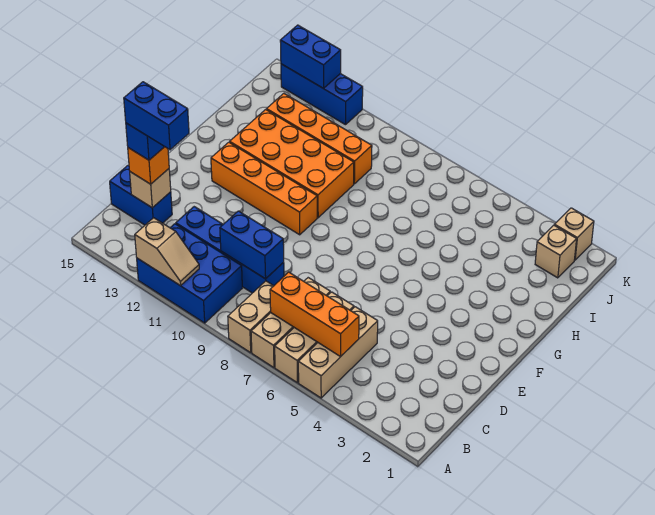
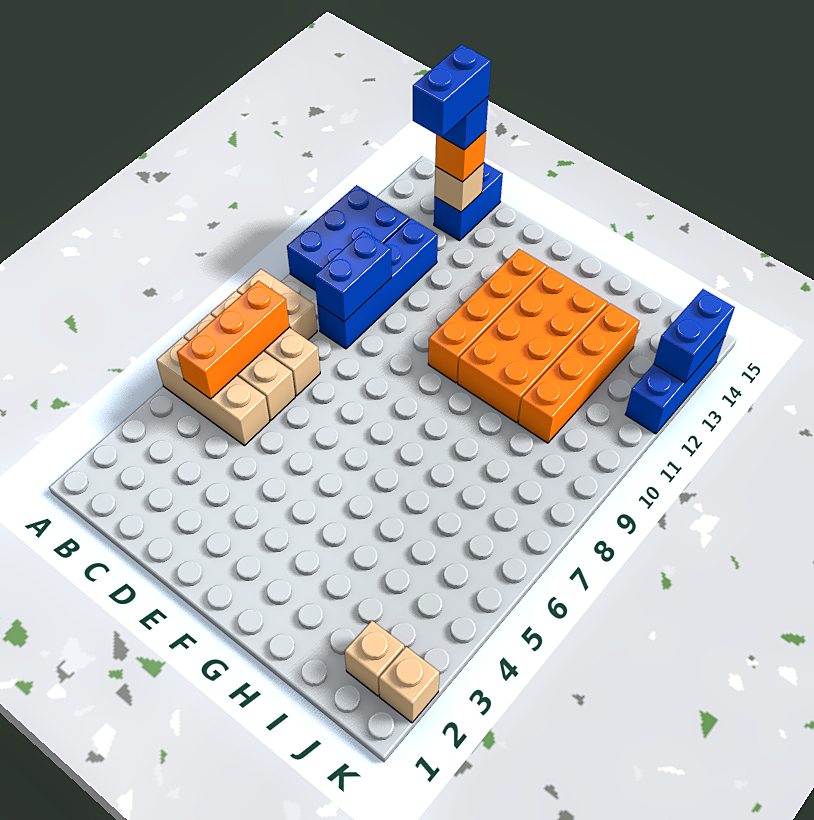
tan slope A11:A12 level 2 top 12 -> none

